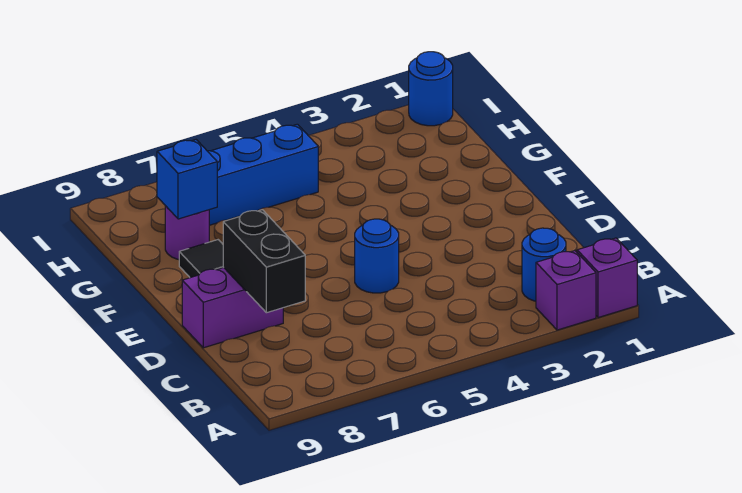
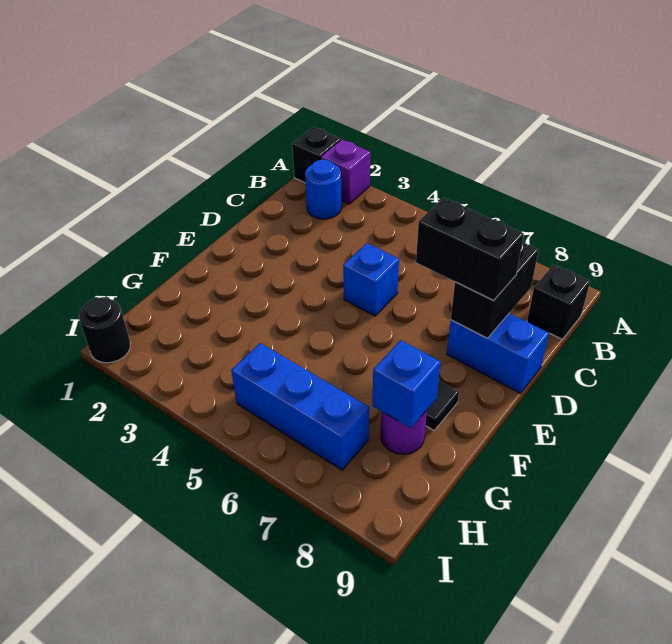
purple brick A1 level 1 -> black brick A1 level 1
none -> black brick B9 level 1
blue round brick D5 level 1 -> blue brick D5 level 1
none -> black brick D7:D8 level 3
purple brick D8:D9 level 1 -> blue brick D8:D9 level 1
blue round brick I1 level 1 -> black round brick I1 level 1

